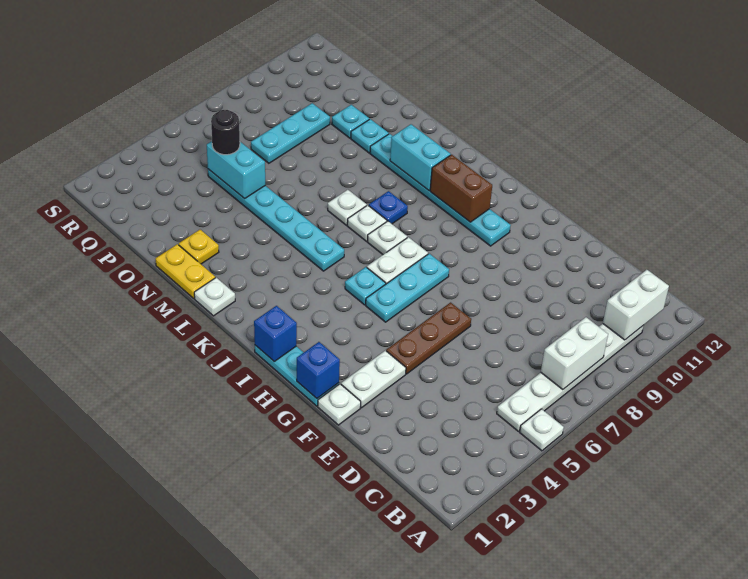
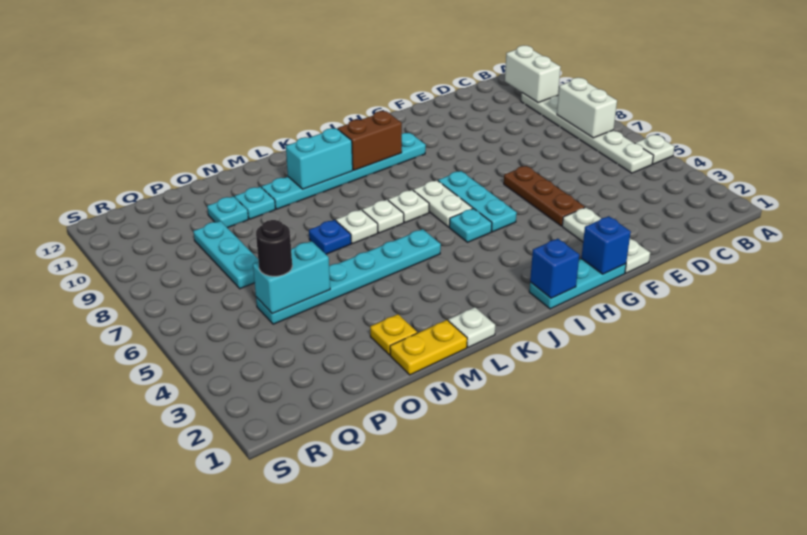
blue plate K8 level 1 -> blue plate M7 level 1

